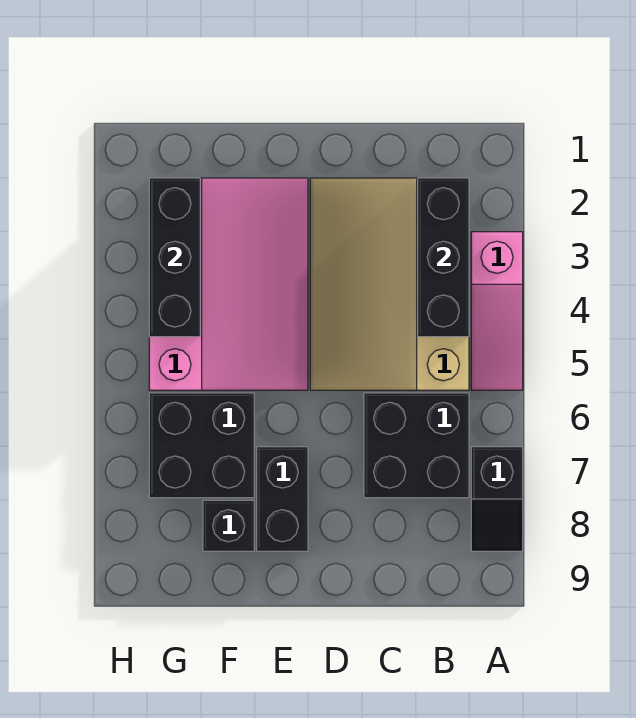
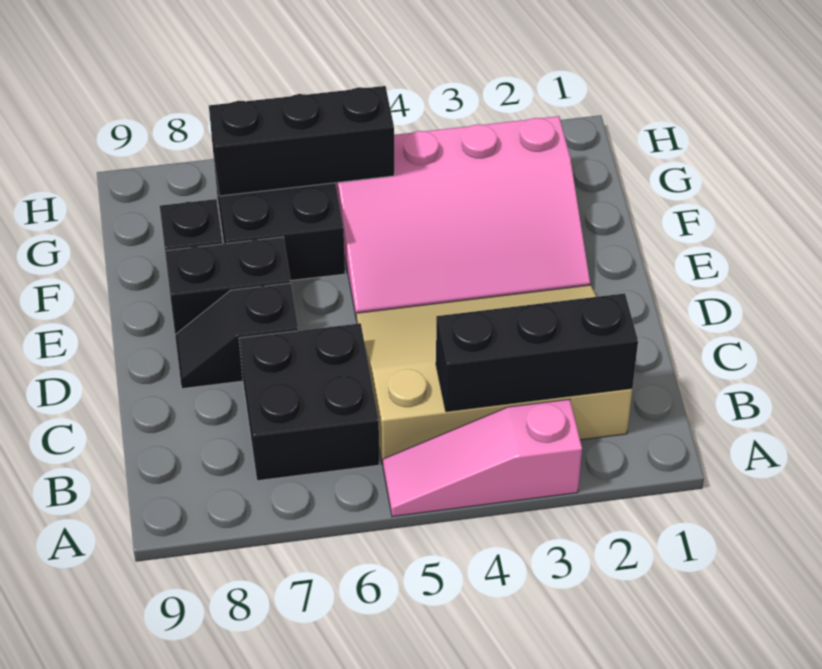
black slope A7:A8 level 1 top 7 -> black slope D7:D8 level 1 top 7
black brick G2:G4 level 2 -> black brick G5:G7 level 2

